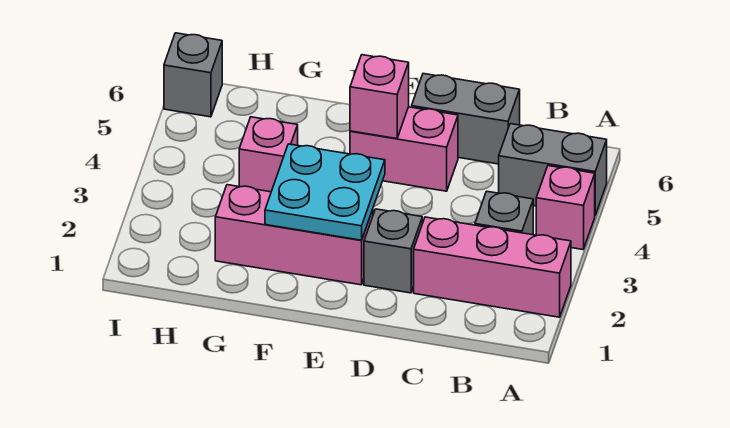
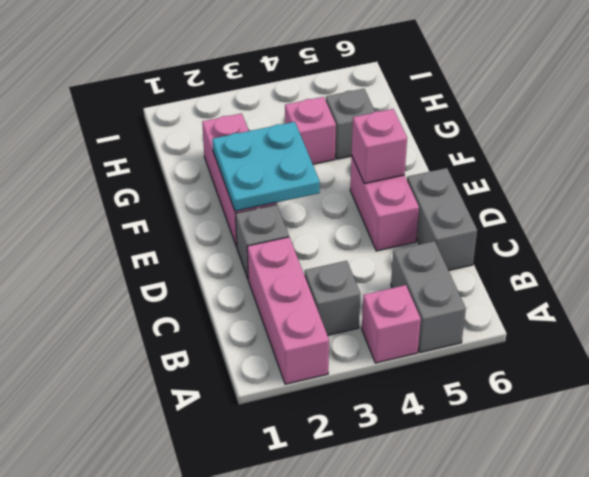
grey brick I6 level 1 -> grey brick G5 level 1

